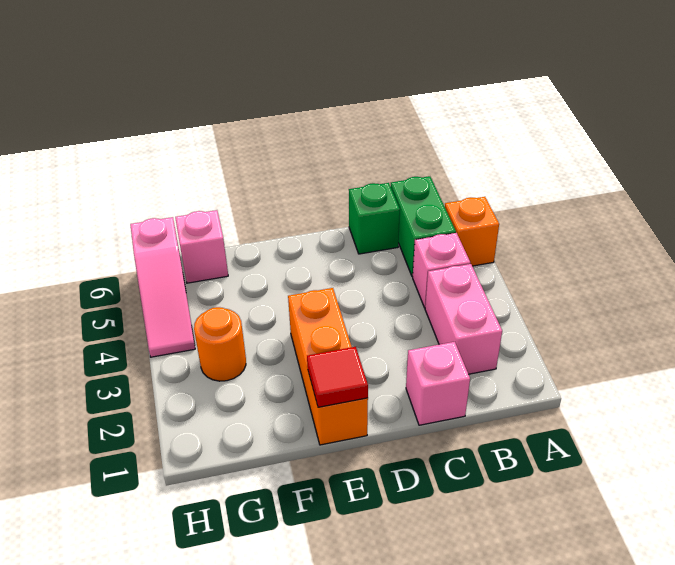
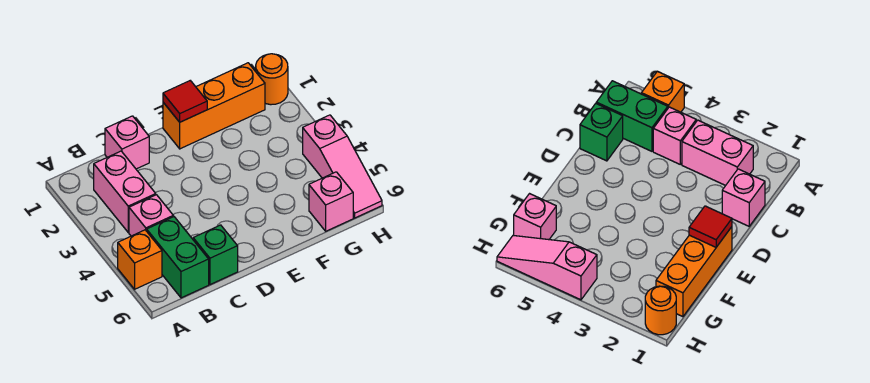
orange brick E1:E3 level 1 -> orange brick E1:G1 level 1
orange round brick G3 level 1 -> orange round brick H1 level 1
pink slope H4:H6 level 1 top 6 -> pink slope H4:H6 level 1 top 4

